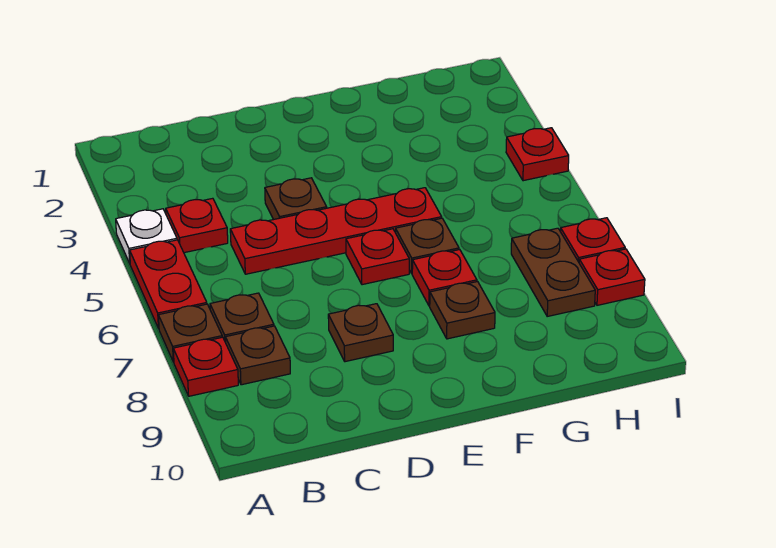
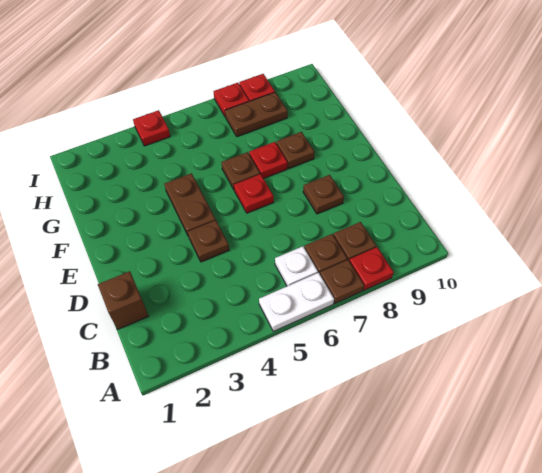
white plate A4 level 1 -> white plate B6 level 1
red plate A5:A6 level 1 -> white plate A5:A6 level 1
red plate B4 level 1 -> none
none -> brown brick C1 level 1
red plate C5:F5 level 1 -> none
none -> brown plate E4:F4 level 1

